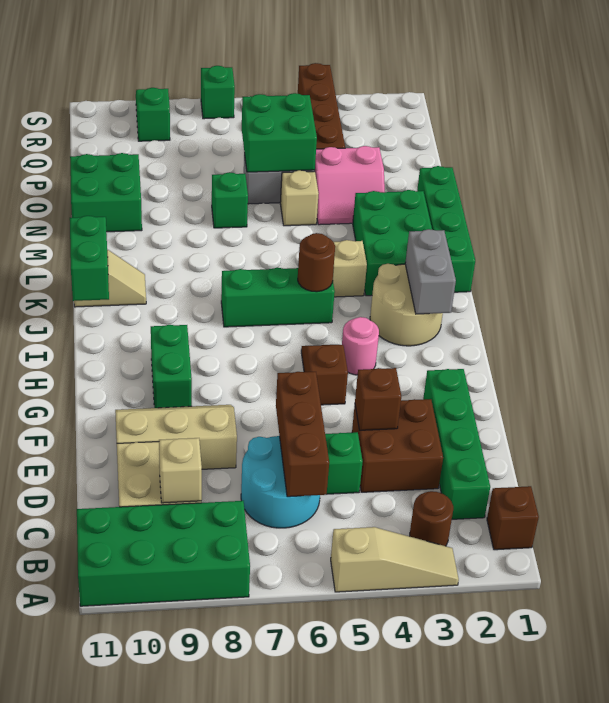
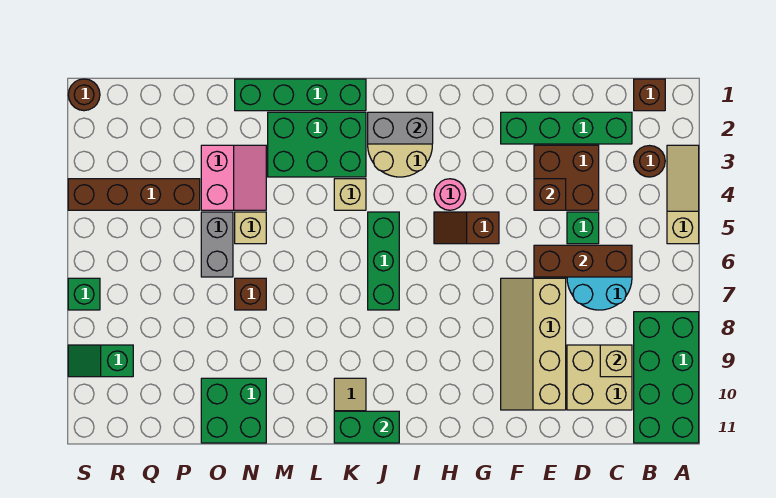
tan slope E8:F10 level 1 top E -> tan slope E7:F10 level 1 top E
green brick G9:H9 level 1 -> none
brown round brick J5 level 2 -> brown round brick S1 level 1
green brick N7 level 1 -> brown brick N7 level 1
green brick O5:P6 level 2 -> none

